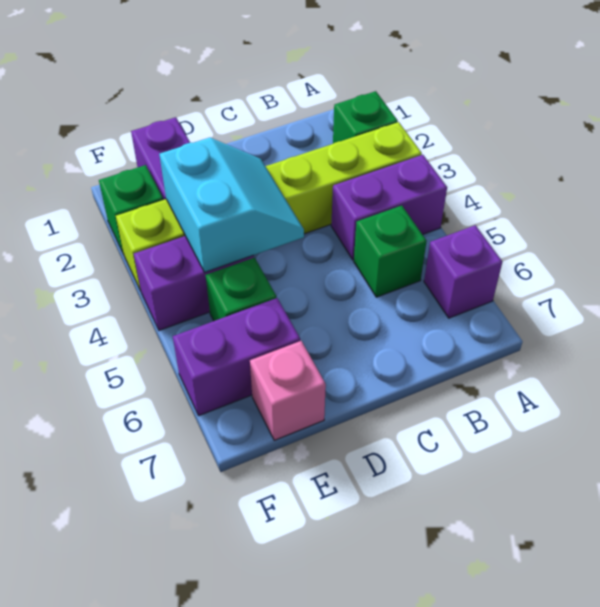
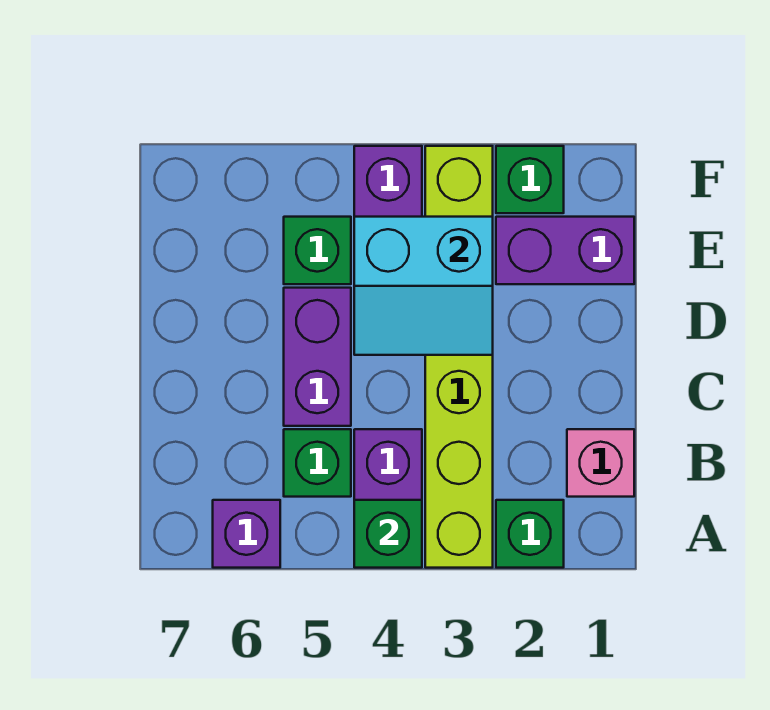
none -> green brick A4 level 2
purple brick E6:F6 level 1 -> purple brick C5:D5 level 1
pink brick E7 level 1 -> pink brick B1 level 1

